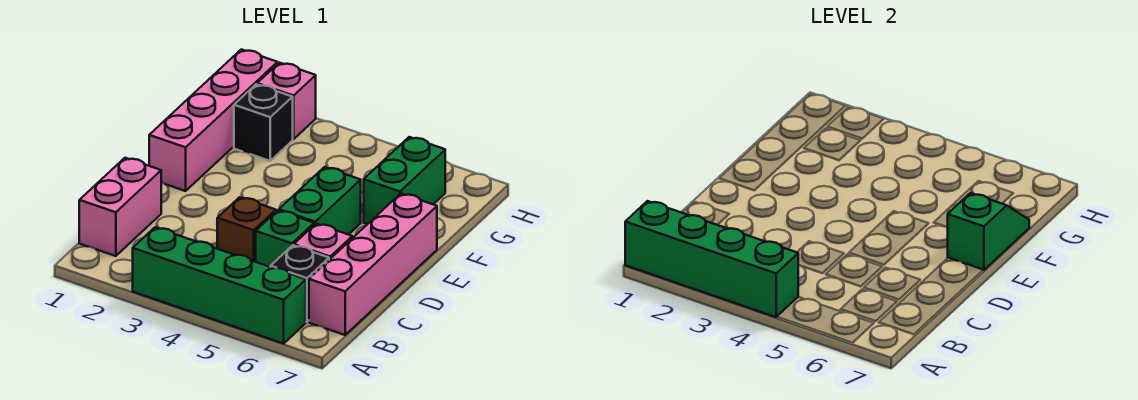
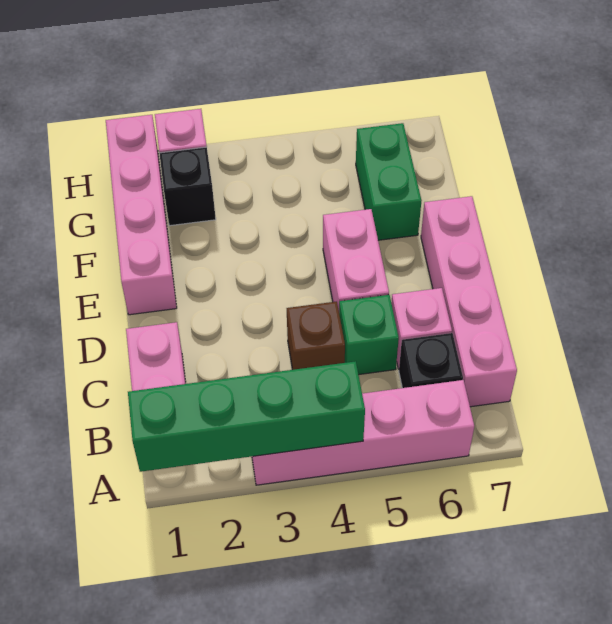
green brick A3:A6 level 1 -> pink brick A3:A6 level 1
green brick D5:E5 level 1 -> pink brick D5:E5 level 1
green slope E7:F7 level 2 top E -> none

